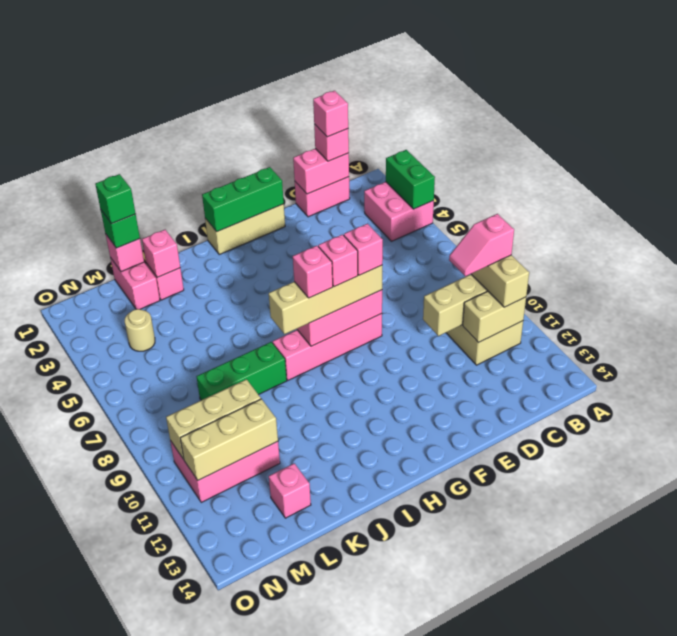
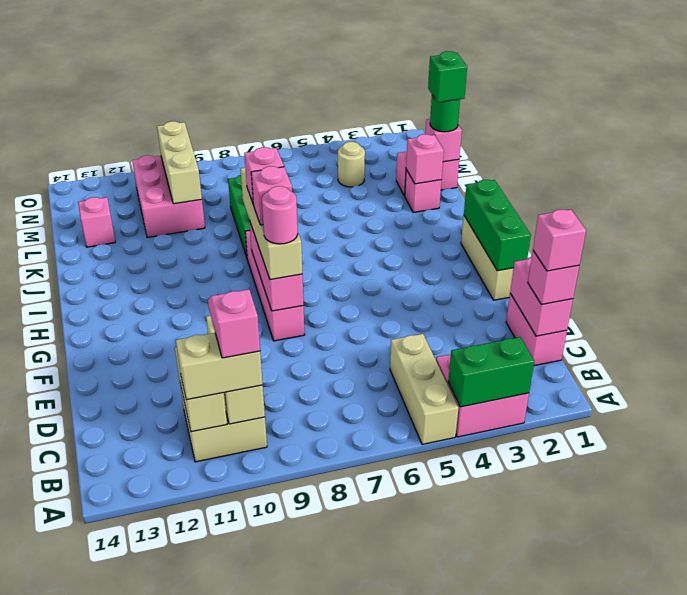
pink brick F8 level 4 -> pink round brick F8 level 4
green brick L1 level 3 -> green round brick L1 level 3
tan brick L11:N11 level 2 -> tan brick A5:C5 level 1

